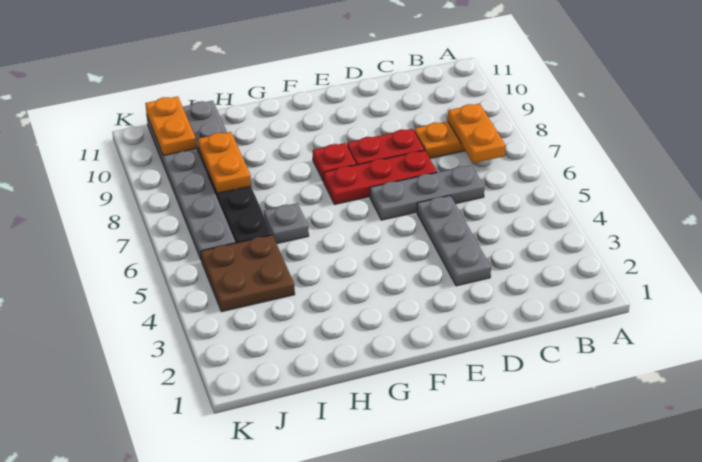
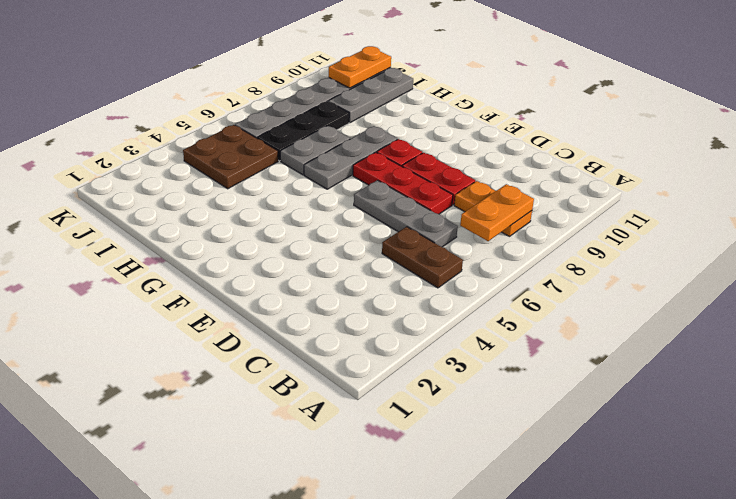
none -> brown plate B5:C5 level 1
grey plate D3:D5 level 1 -> grey plate G6:G8 level 1
grey plate H6 level 1 -> grey plate H6:H7 level 1
orange plate I8:I9 level 2 -> none

